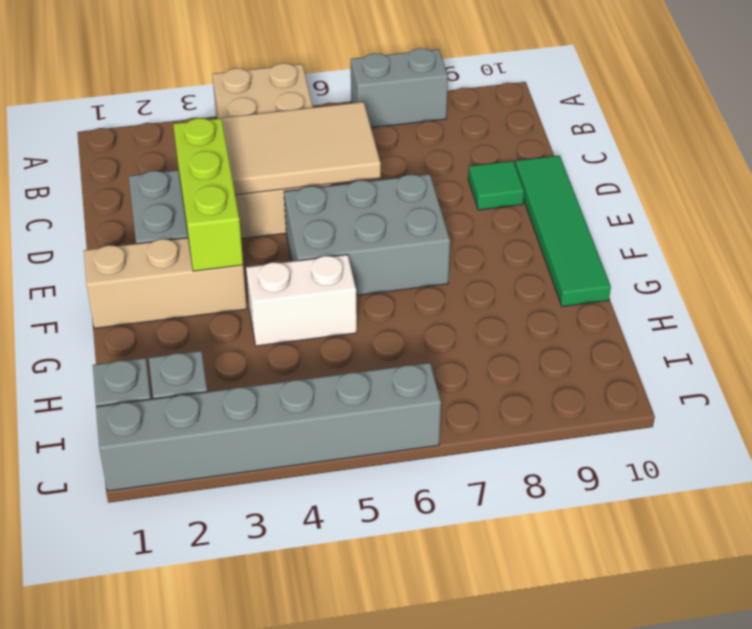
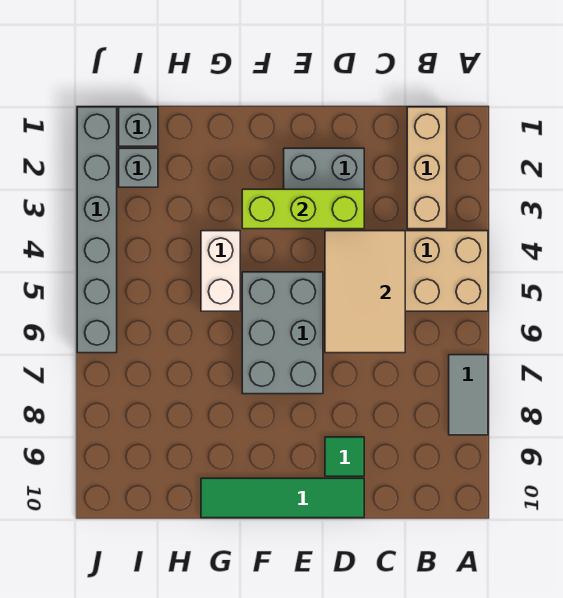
grey brick A7:A8 level 1 -> grey tile A7:A8 level 1
tan brick F1:F3 level 1 -> tan brick B1:B3 level 1

